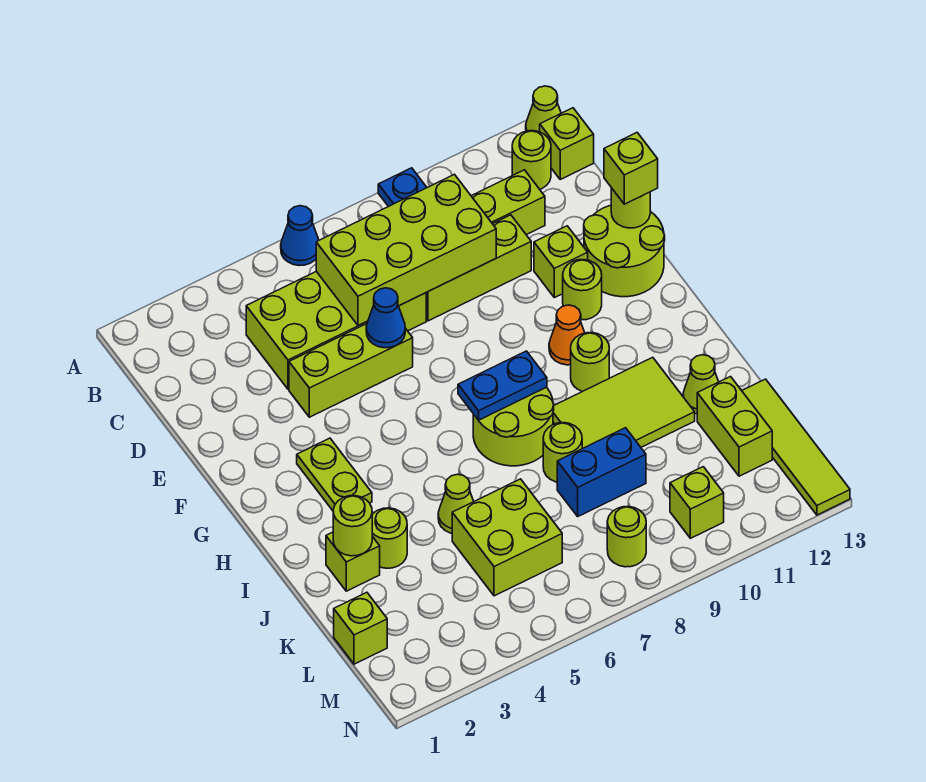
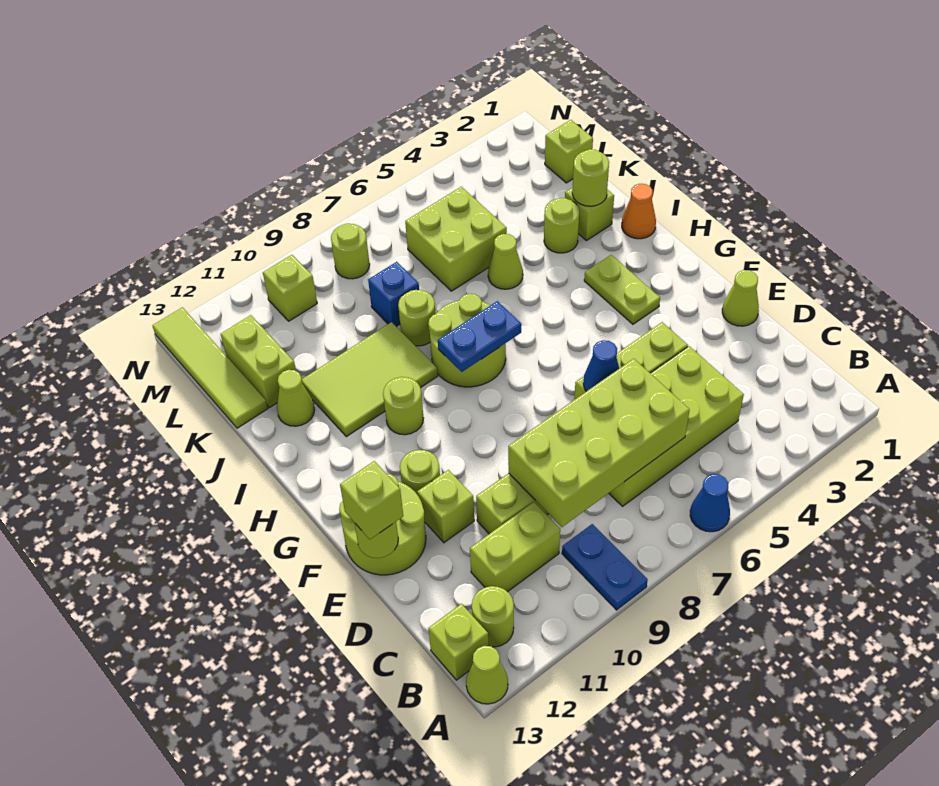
none -> lime cone E1 level 1
orange cone G10 level 1 -> orange cone I1 level 1
blue brick K8:K9 level 1 -> blue brick K8 level 1

